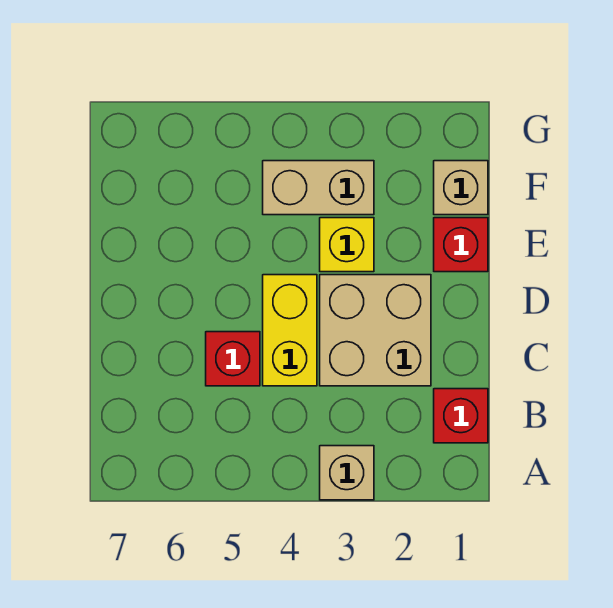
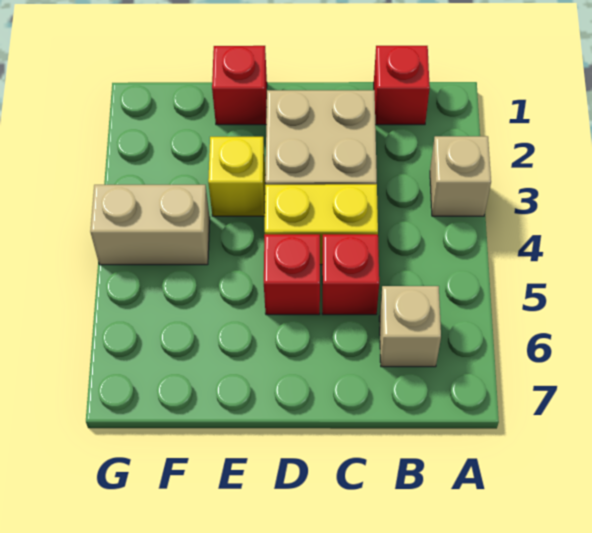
none -> red brick D5 level 1
tan brick F1 level 1 -> tan brick B6 level 1
tan brick F3:F4 level 1 -> tan brick F4:G4 level 1

